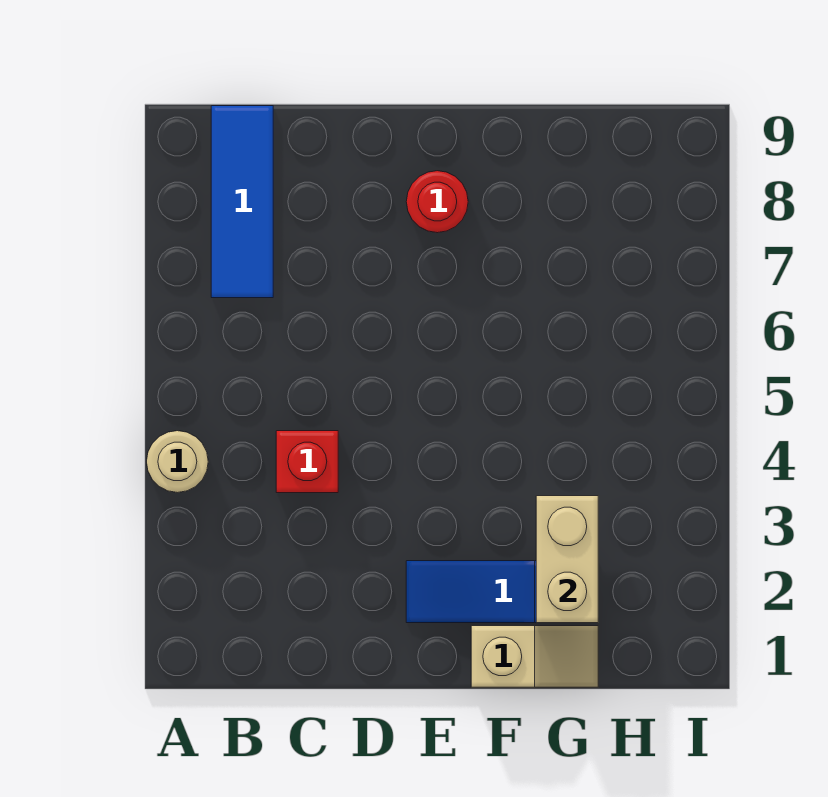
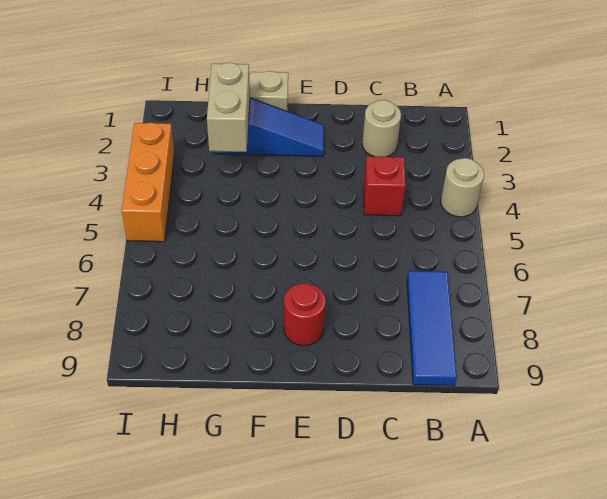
none -> tan round brick C2 level 1
none -> orange brick I3:I5 level 1

